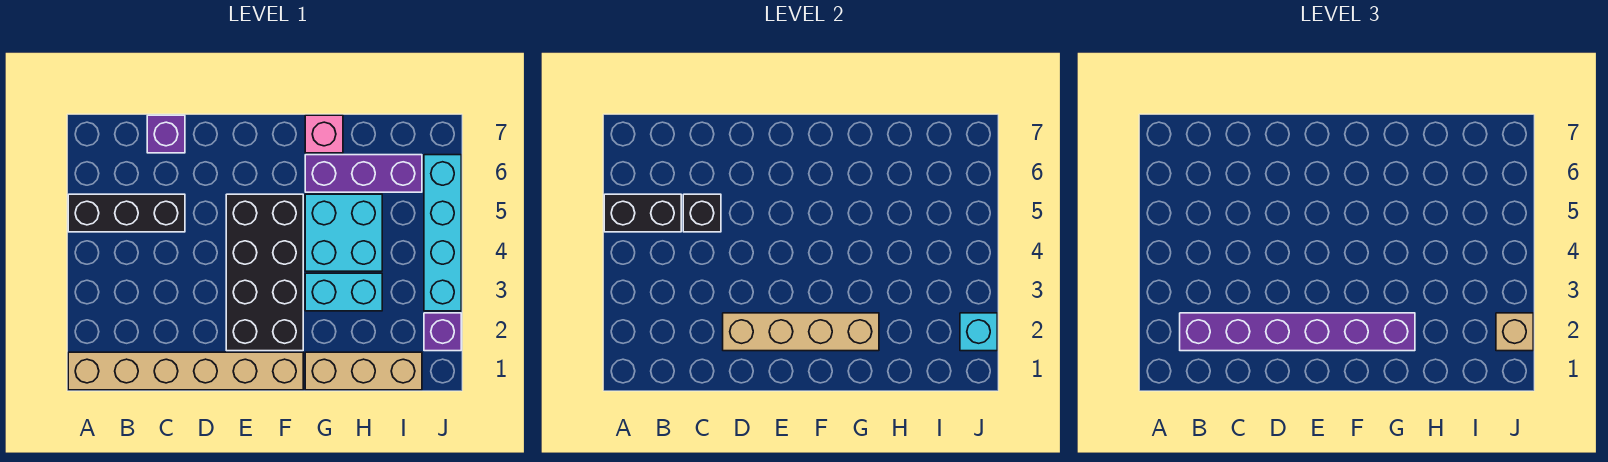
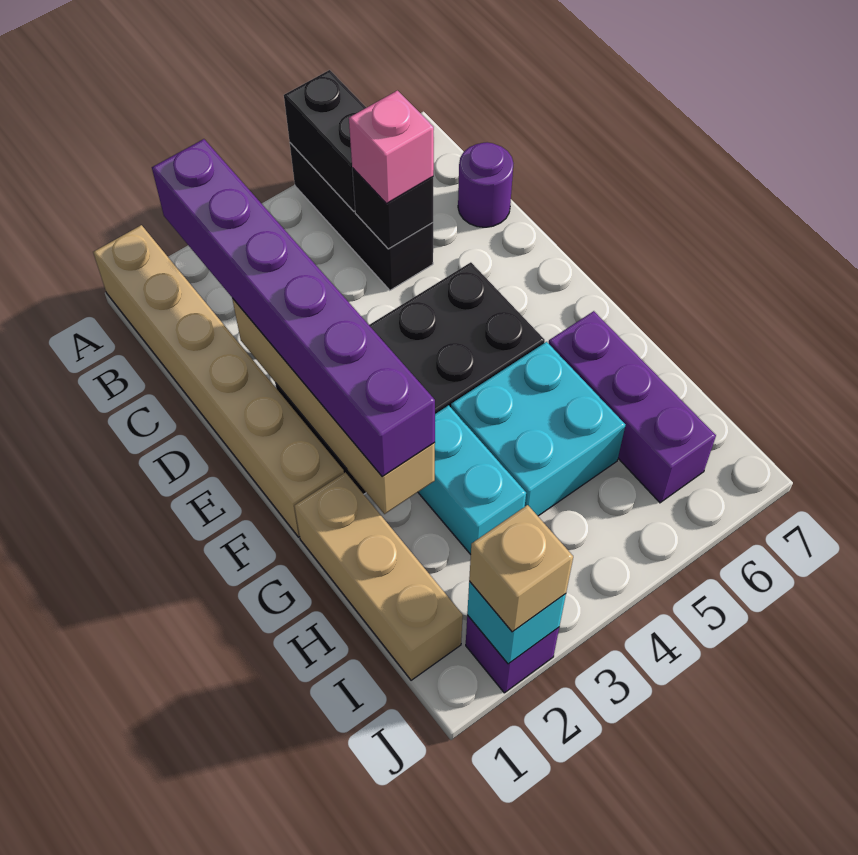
purple brick C7 level 1 -> purple round brick C7 level 1
pink brick G7 level 1 -> pink brick C5 level 3
cyan brick J3:J6 level 1 -> none

